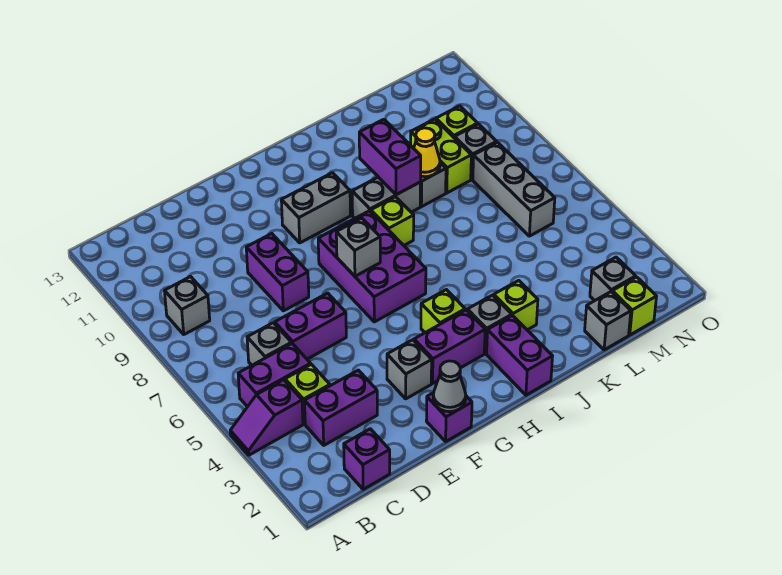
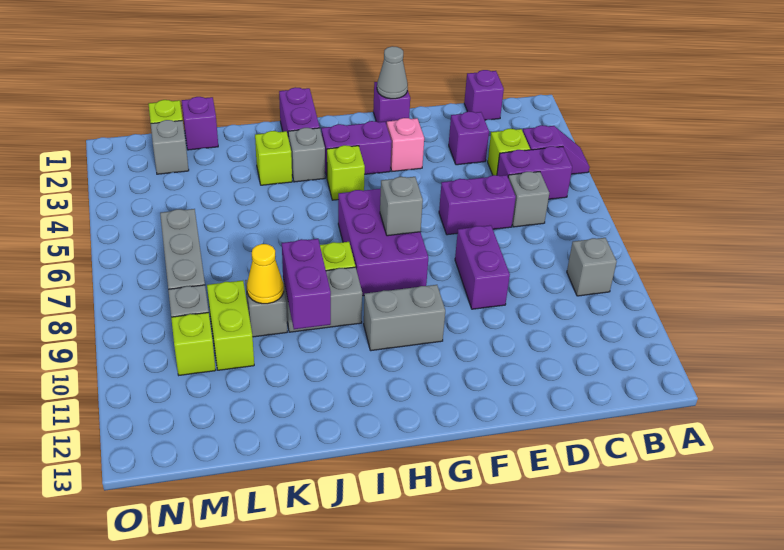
purple brick C3:D3 level 1 -> purple brick D3 level 1
grey brick F3 level 1 -> pink brick F3 level 1
grey brick L1 level 1 -> purple brick L1 level 1

